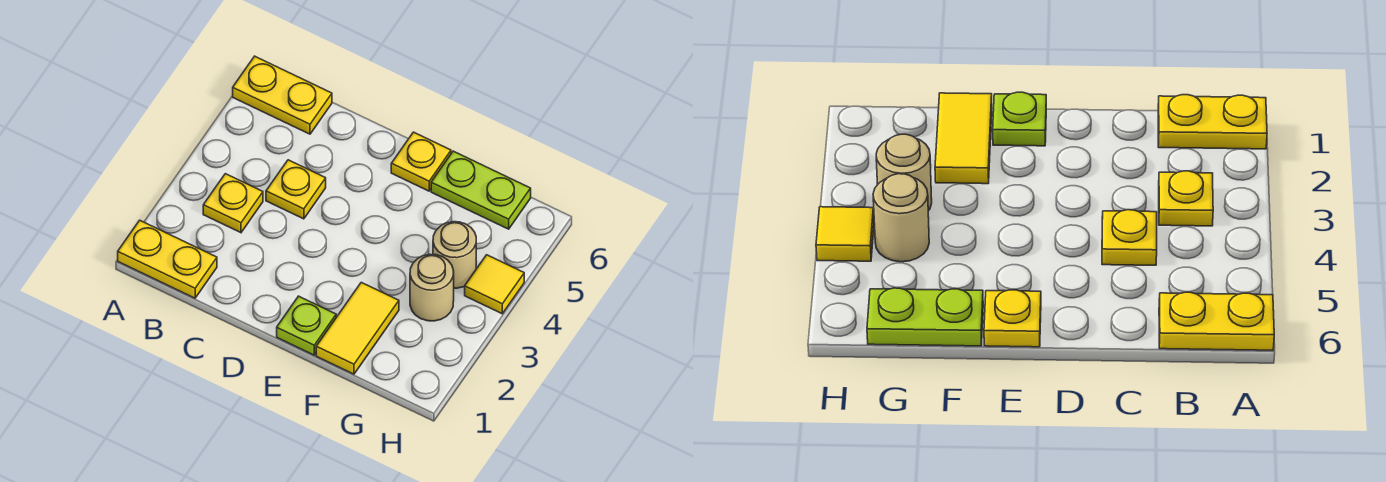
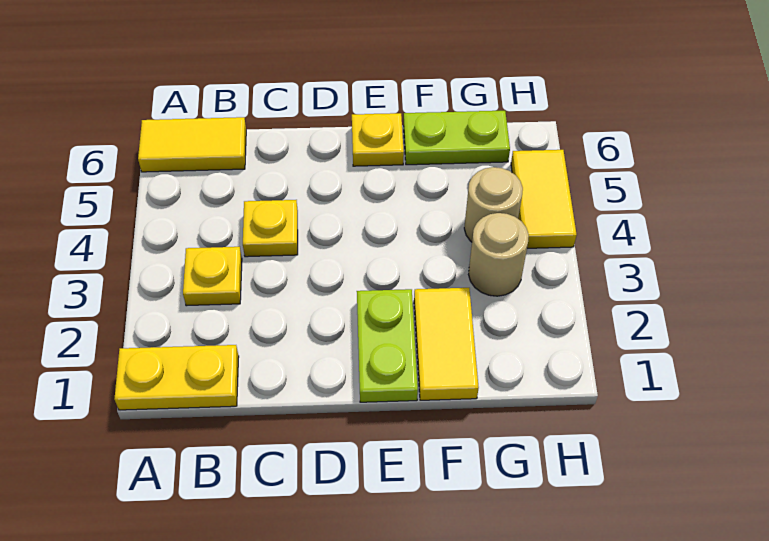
yellow plate A6:B6 level 1 -> yellow tile A6:B6 level 1
lime plate E1 level 1 -> lime plate E1:E2 level 1
yellow tile H4 level 1 -> yellow tile H4:H5 level 1

